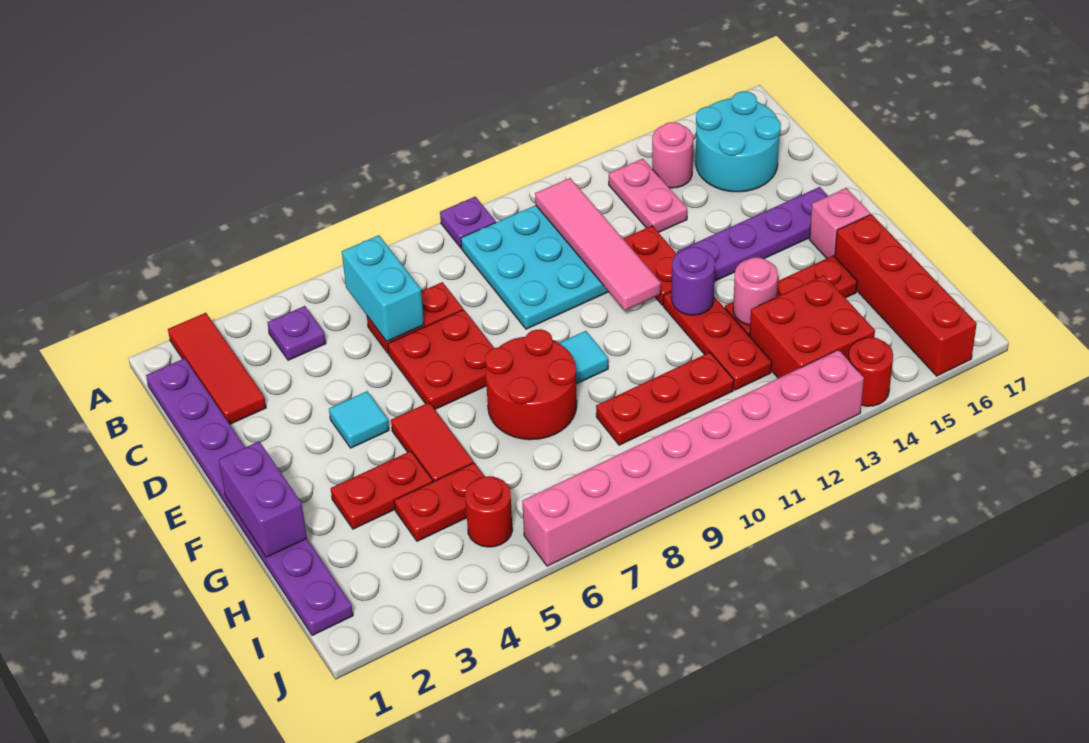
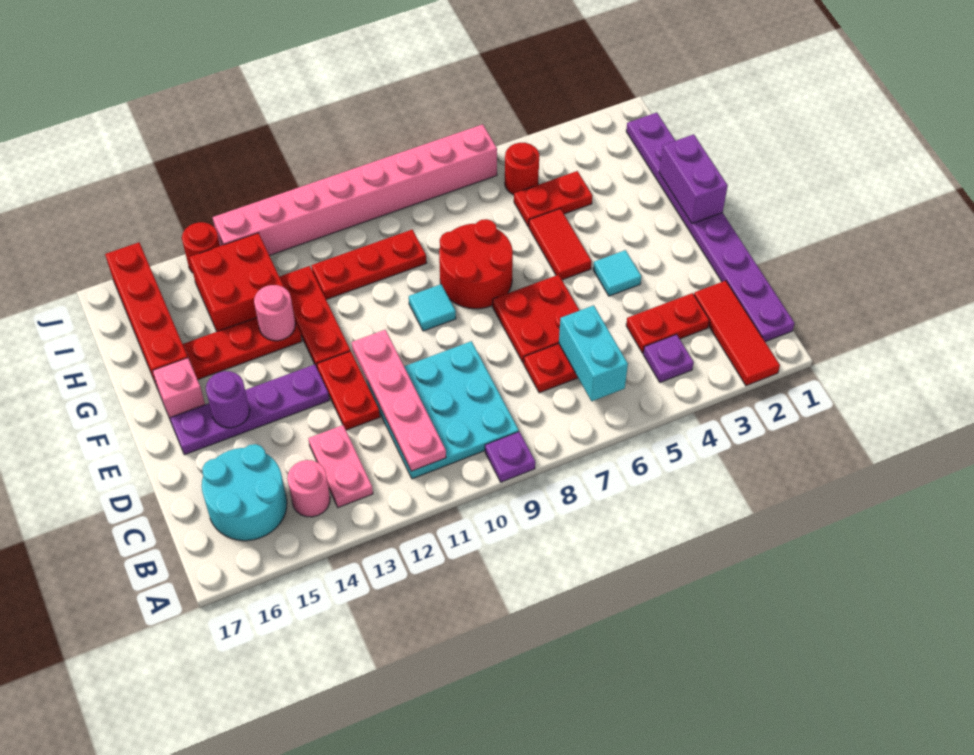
pink tile B11:E11 level 2 -> pink plate B11:E11 level 2
purple round brick F12 level 2 -> purple round brick E15 level 2
red plate G3:G4 level 1 -> red plate C3:C4 level 1

